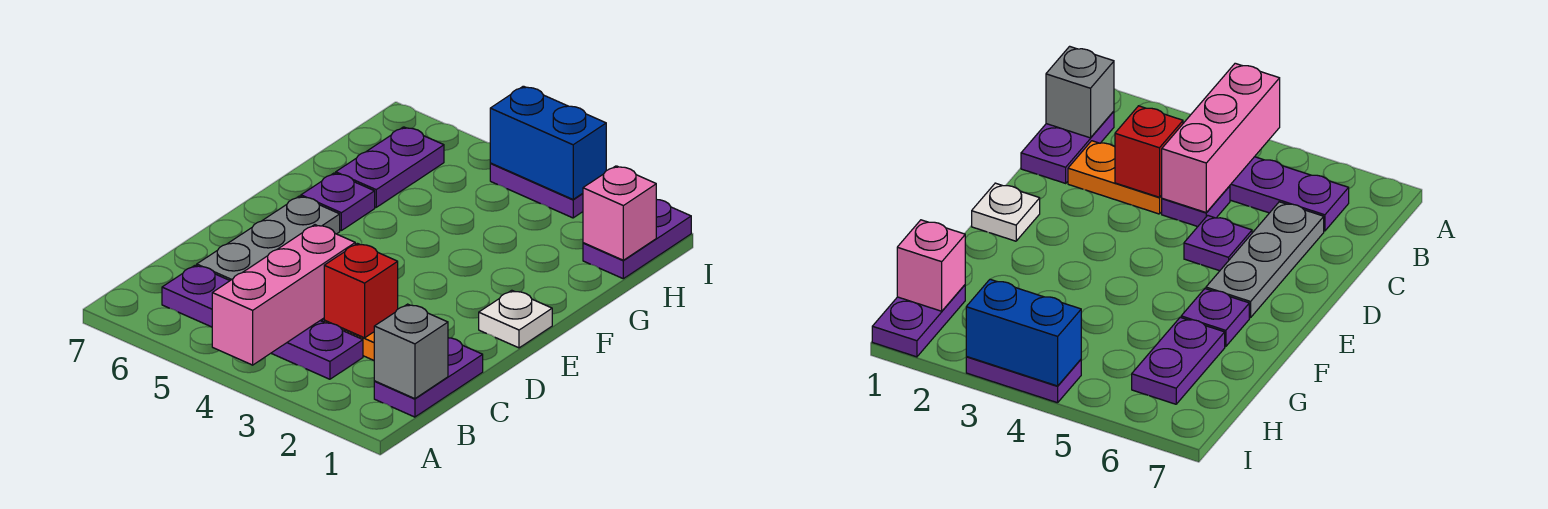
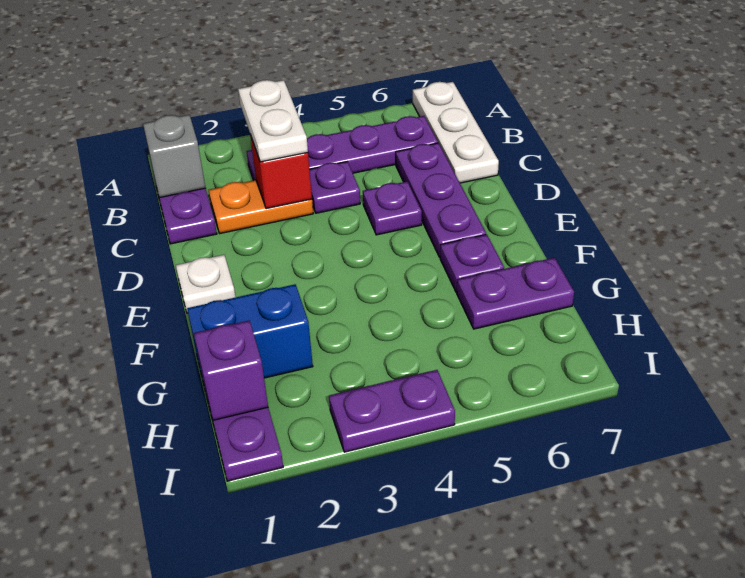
pink brick A4:C4 level 2 -> none
none -> white plate A7:C7 level 1
none -> white plate B3:C3 level 3
grey plate C6:E6 level 1 -> purple plate C6:E6 level 1
purple plate G6:H6 level 1 -> purple plate G6:G7 level 1
pink brick H1 level 2 -> purple brick H1 level 2
blue brick I3:I4 level 2 -> blue brick G1:G2 level 1

